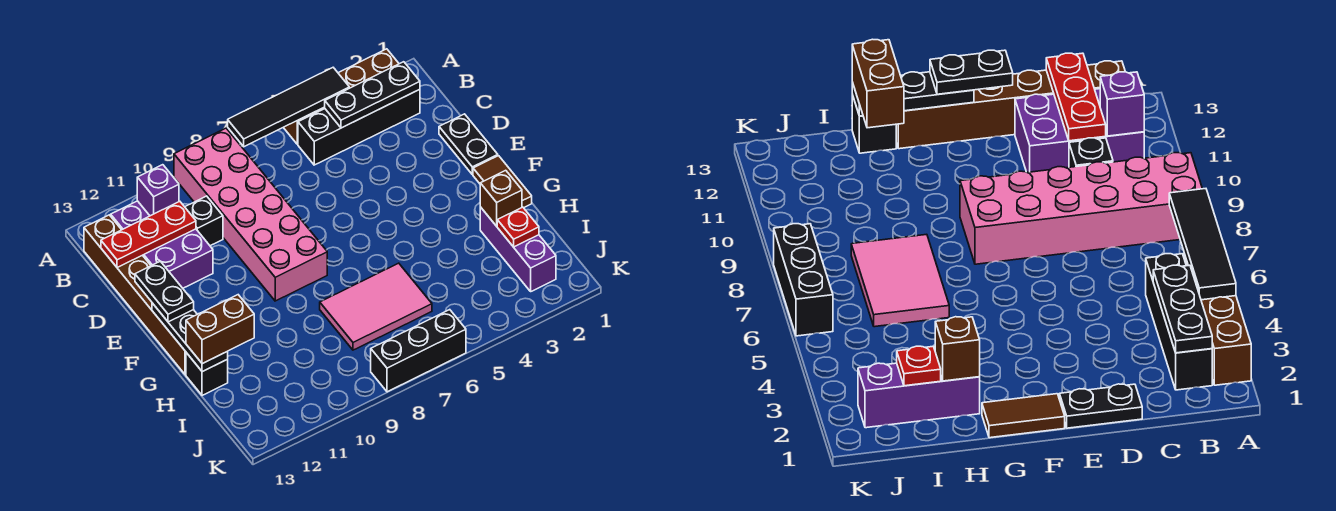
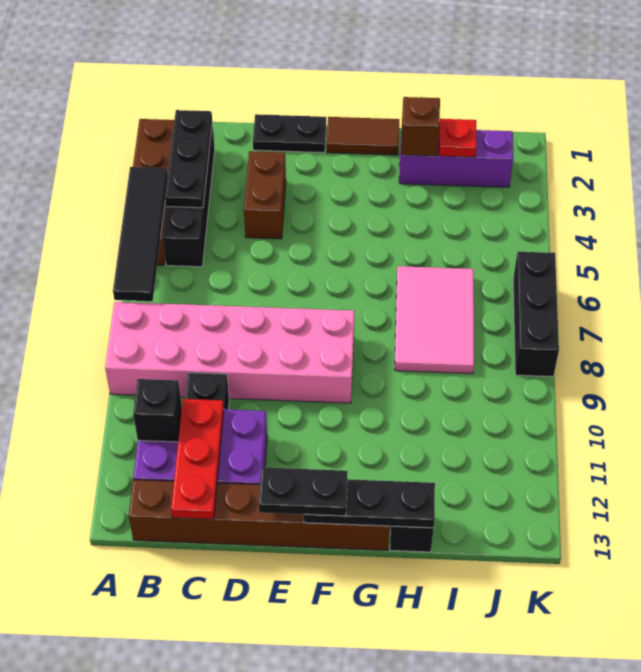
purple brick B11 level 2 -> black brick B11 level 2
brown brick H12:H13 level 3 -> brown brick D3:D4 level 1

